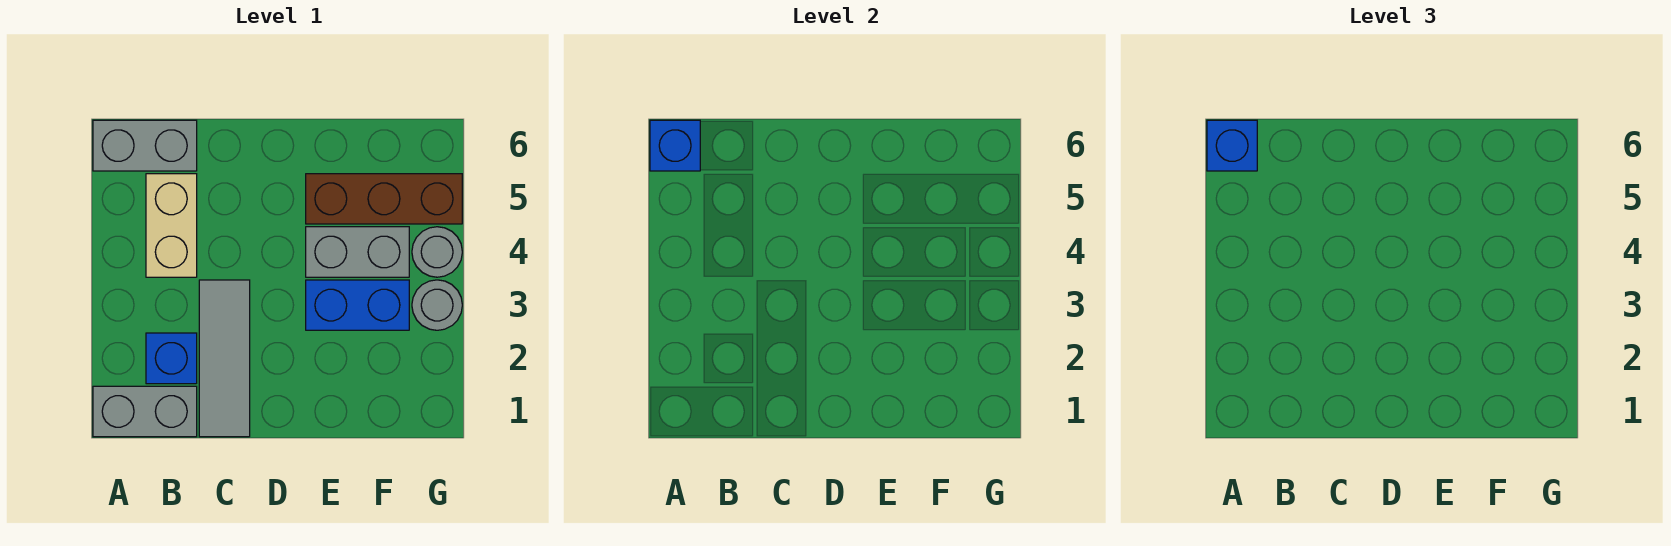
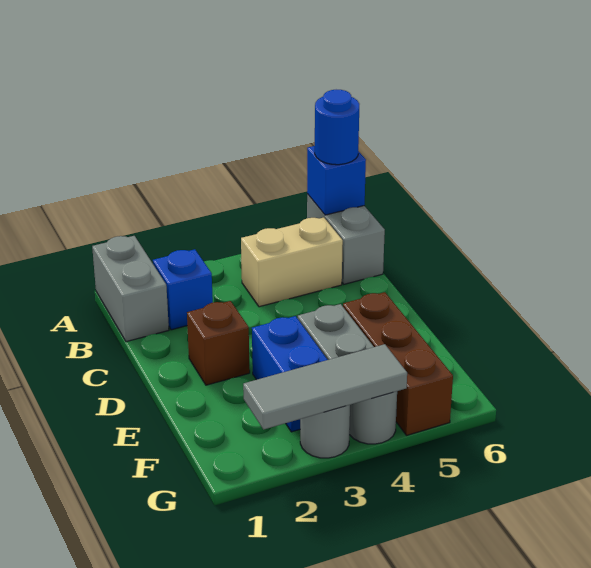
blue brick A6 level 3 -> blue round brick A6 level 3
grey tile C1:C3 level 1 -> grey tile G2:G4 level 2
none -> brown brick D2 level 1

